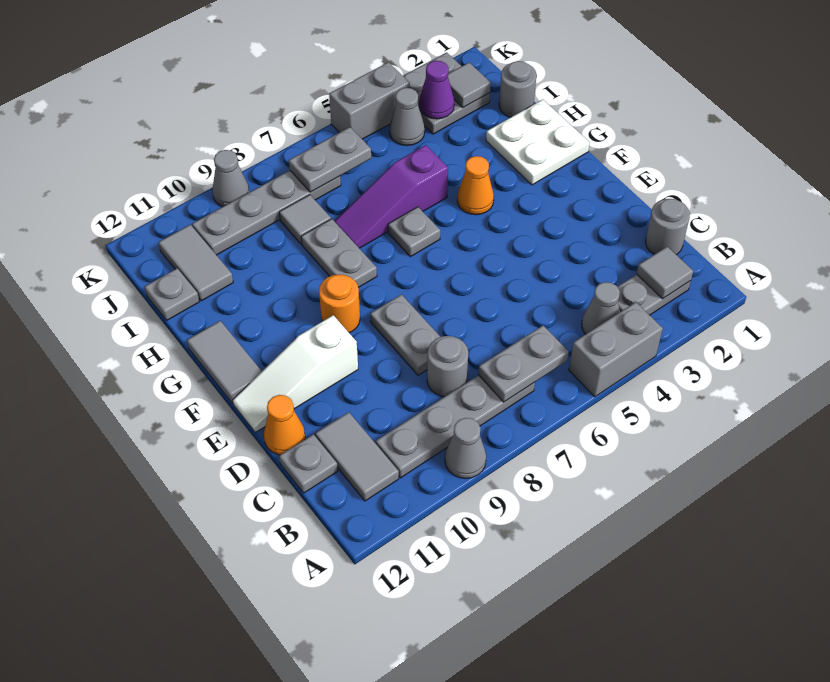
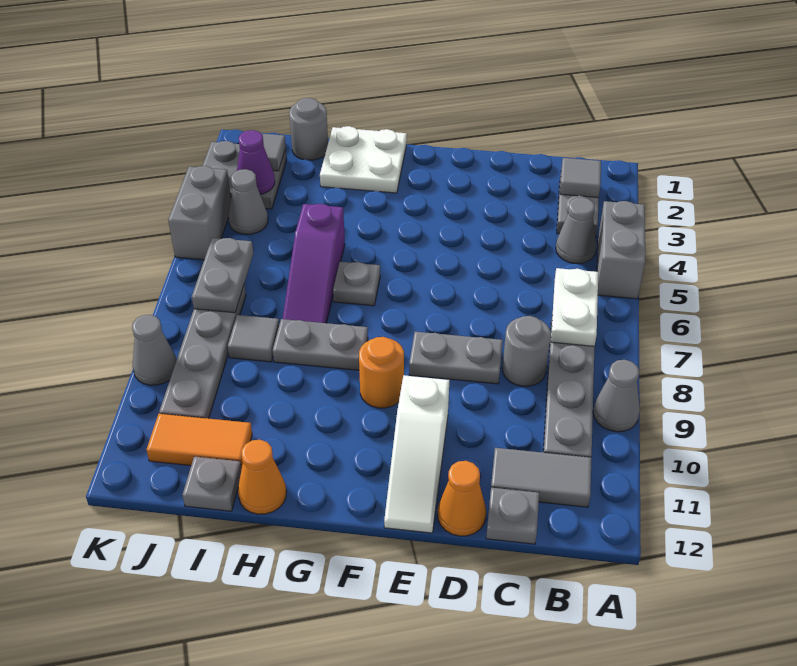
grey plate B6:B7 level 2 -> white plate B6:B7 level 2
grey round brick C1 level 1 -> none
grey tile F12:G12 level 1 -> none
orange cone G4 level 1 -> orange cone H12 level 1
grey tile I11:J11 level 1 -> orange tile I11:J11 level 1

